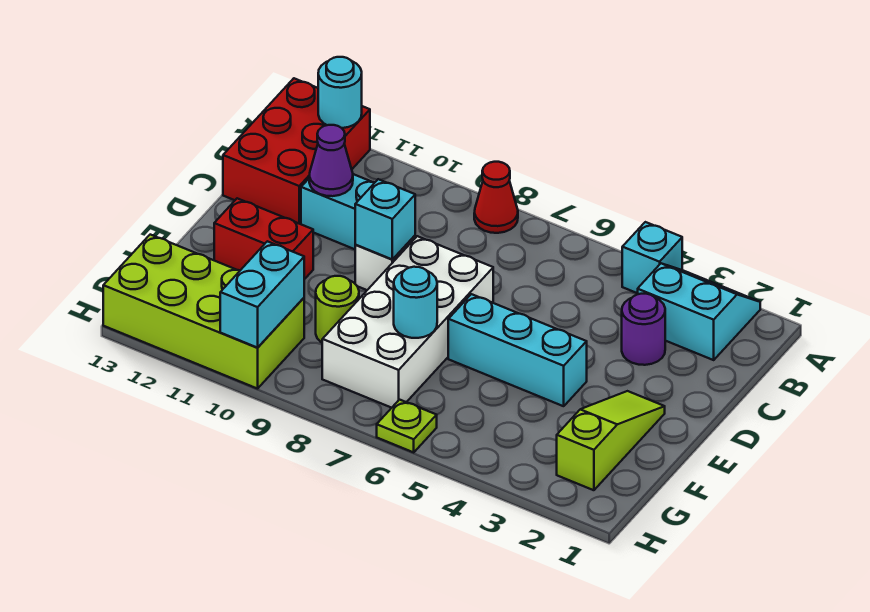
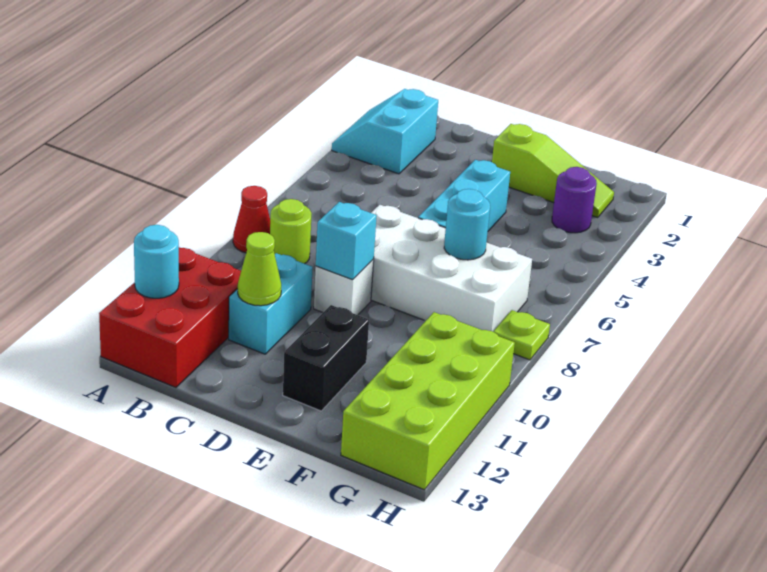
cyan brick A4 level 1 -> none
red brick A12:C13 level 1 -> red brick A11:B13 level 1
purple round brick C3 level 1 -> purple round brick G3 level 1
purple cone C11 level 2 -> lime cone C11 level 2
lime slope E2:G2 level 1 top G -> lime slope E2:G2 level 1 top E
red brick E11:E12 level 1 -> black brick E11:E12 level 1
lime round brick F9 level 1 -> lime round brick B8 level 1
cyan brick G10:H10 level 2 -> none
lime plate H6 level 1 -> lime plate H8 level 1

